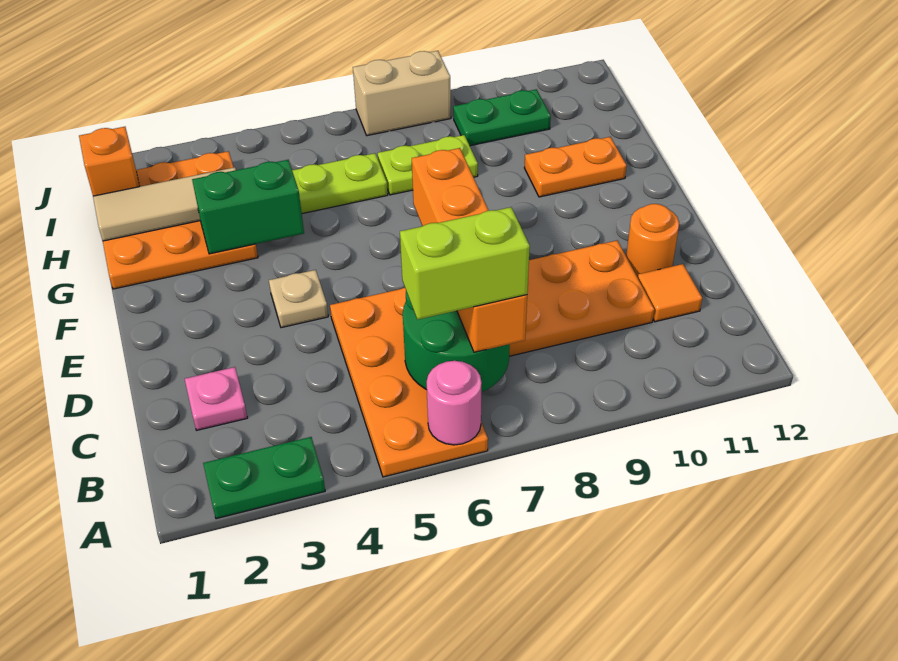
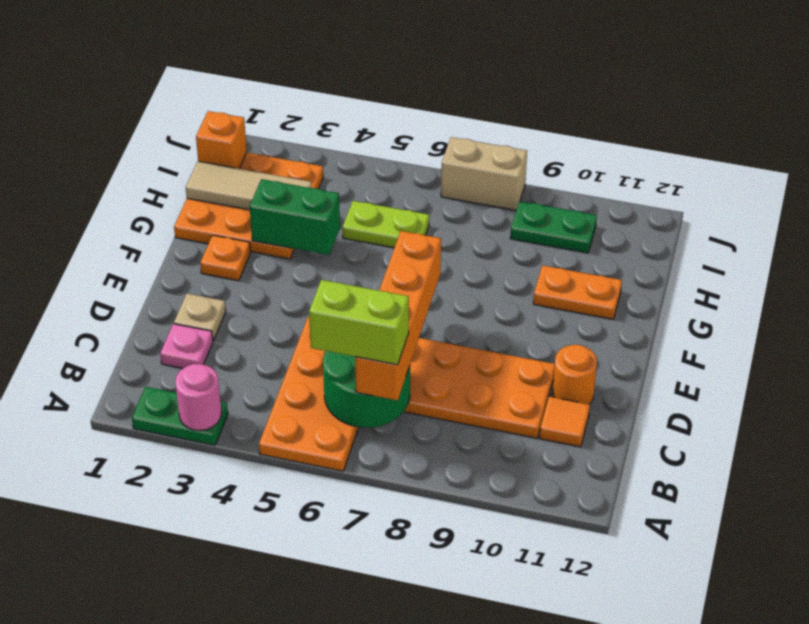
pink round brick A6 level 2 -> pink round brick A3 level 2
tan plate E4 level 1 -> tan plate D2 level 1
none -> orange plate F2 level 1
lime plate H7:H8 level 1 -> none

